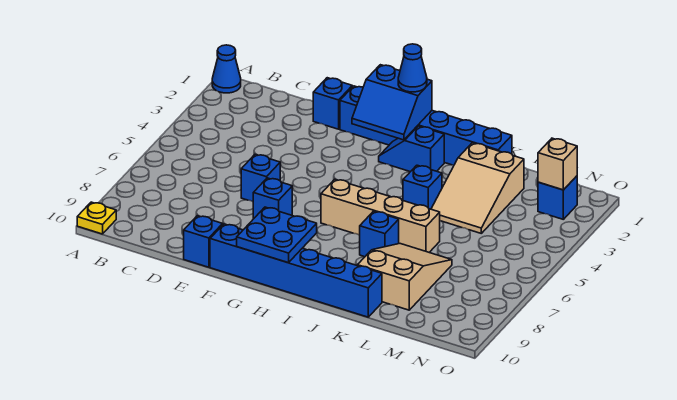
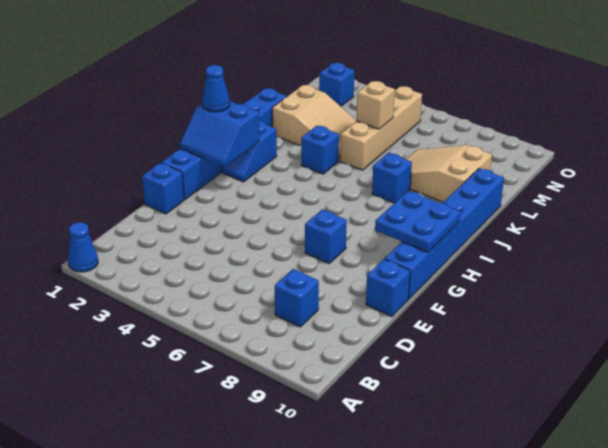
yellow plate A10 level 1 -> none
blue brick E6 level 1 -> blue brick C8 level 1
blue slope G1:H2 level 2 top 1 -> blue slope G1:H2 level 2 top H
tan brick H6:K6 level 1 -> tan brick K5:N5 level 1
tan brick N2 level 2 -> tan brick L5 level 2

